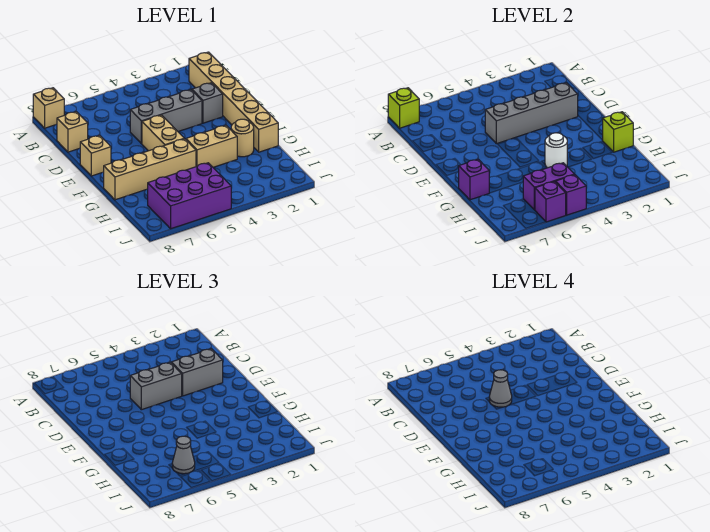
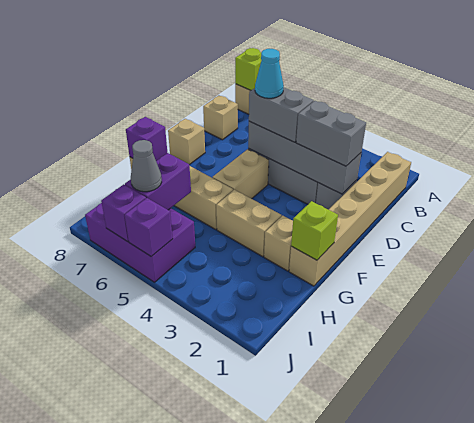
grey cone D5 level 4 -> cyan cone D5 level 4
tan round brick G2 level 1 -> tan brick G2 level 1
white round brick G4 level 2 -> none
purple brick I5:I6 level 2 -> purple brick H6:I6 level 2

